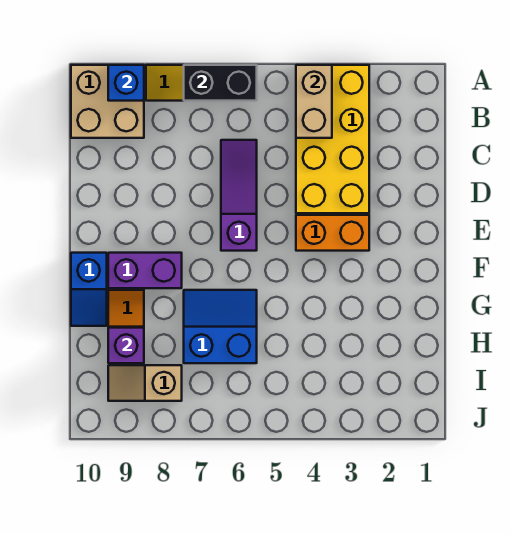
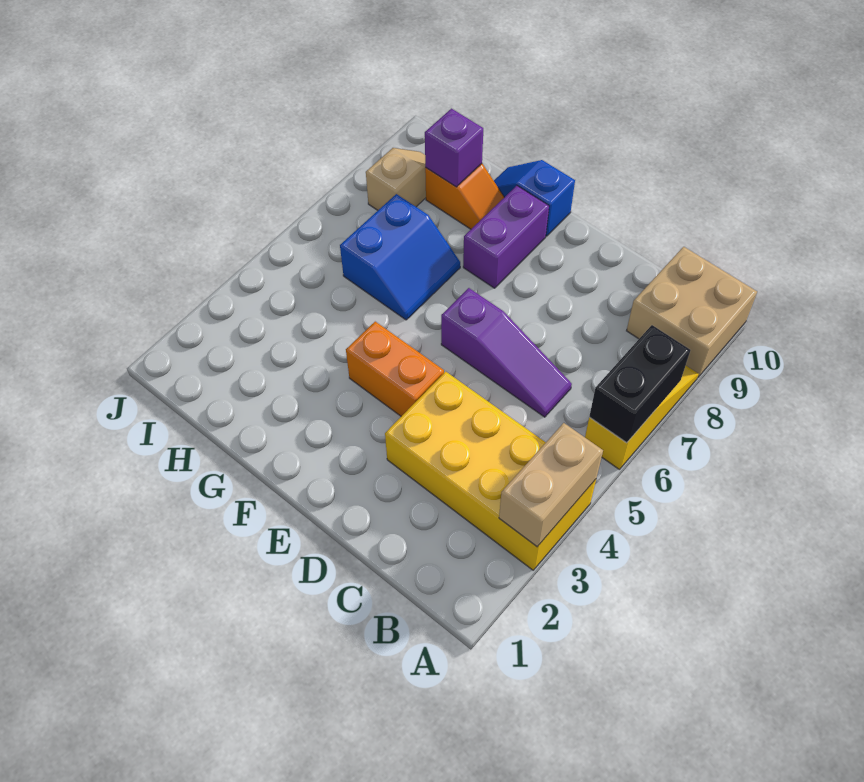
tan brick A4:B4 level 2 -> tan brick A3:A4 level 2
blue brick A9 level 2 -> none
orange brick E3:E4 level 1 -> orange brick E4:F4 level 1

